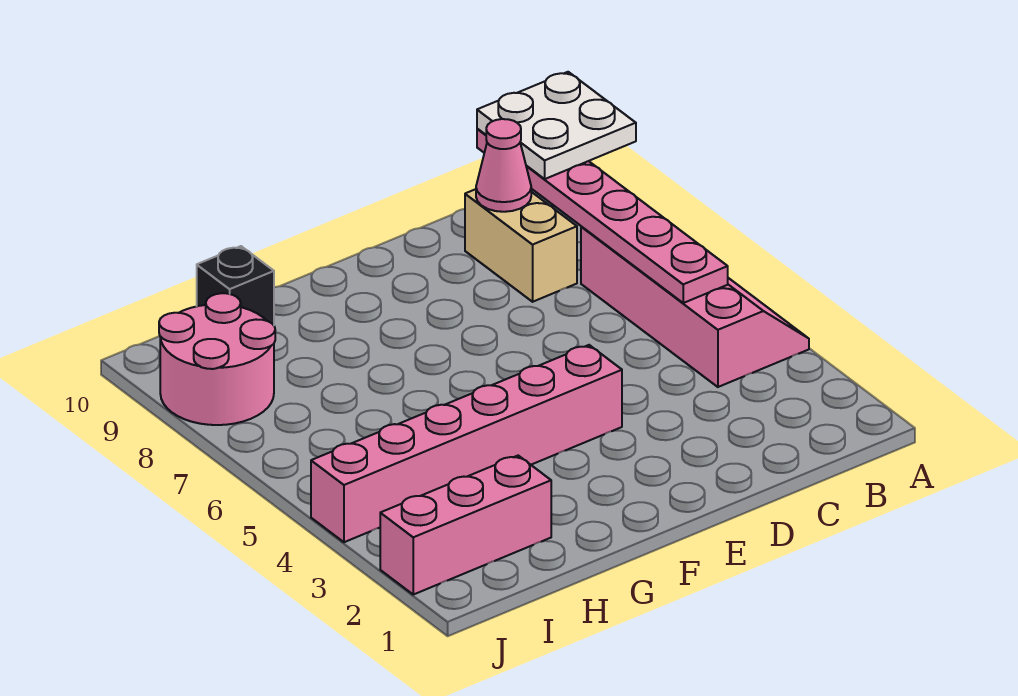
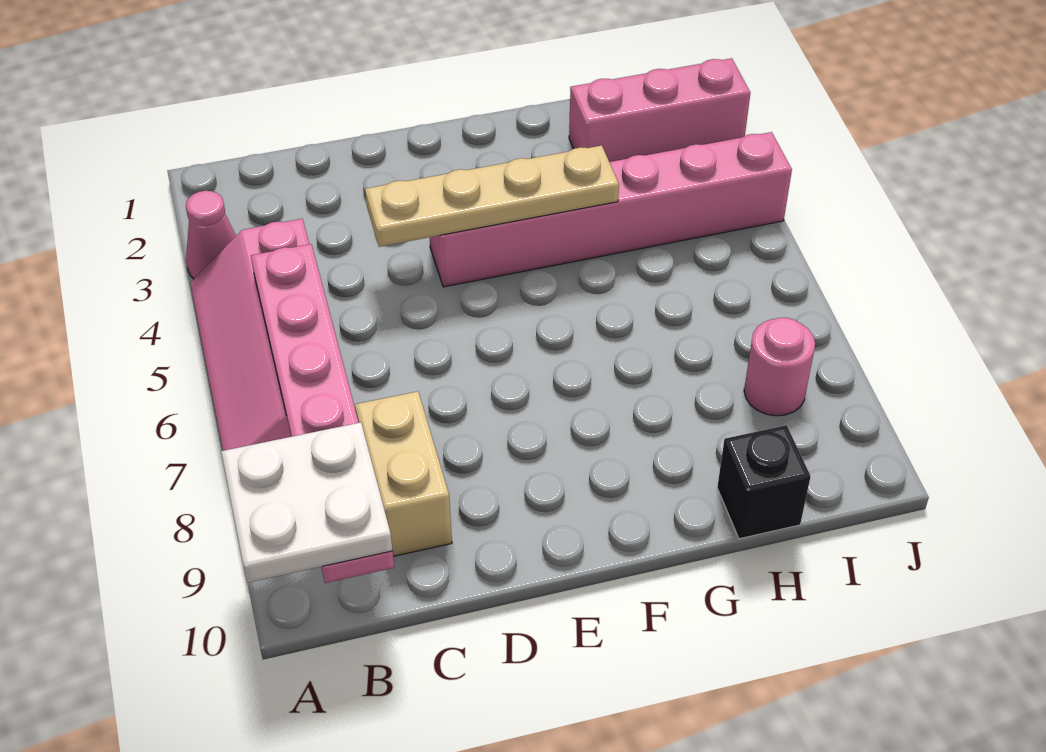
pink cone C9 level 2 -> pink cone A3 level 1
none -> tan plate D4:G4 level 2
pink round brick I8:J9 level 1 -> pink round brick I8 level 1

